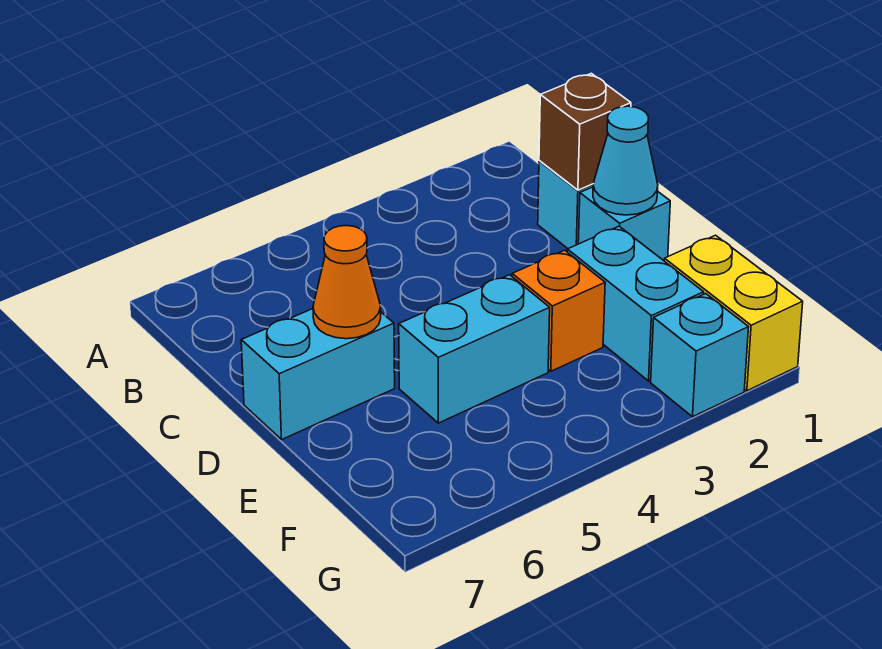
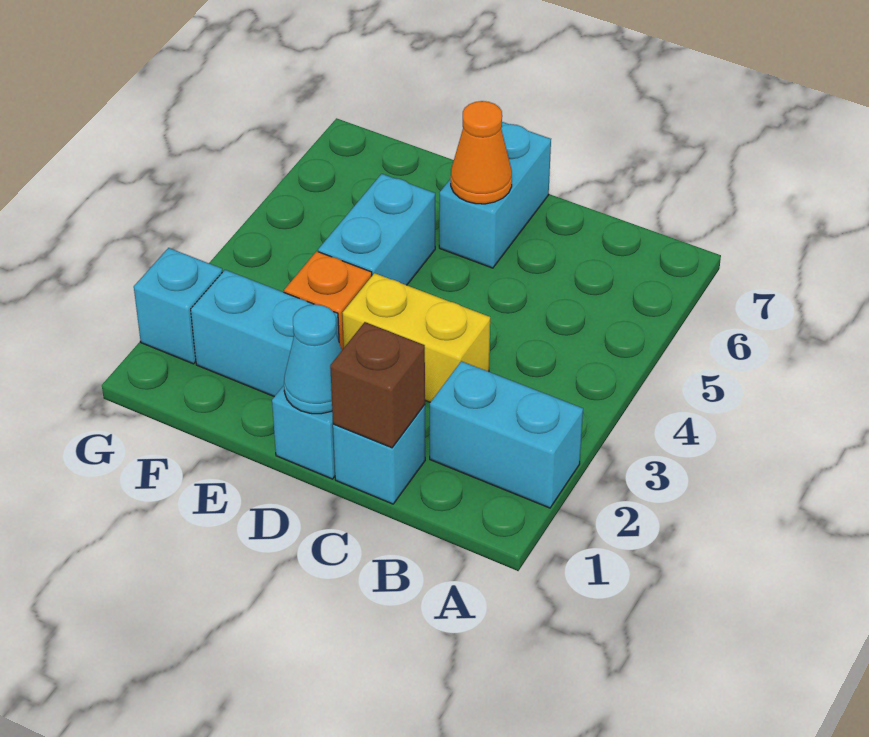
none -> cyan brick A2:B2 level 1
yellow brick F1:G1 level 1 -> yellow brick C3:D3 level 1

